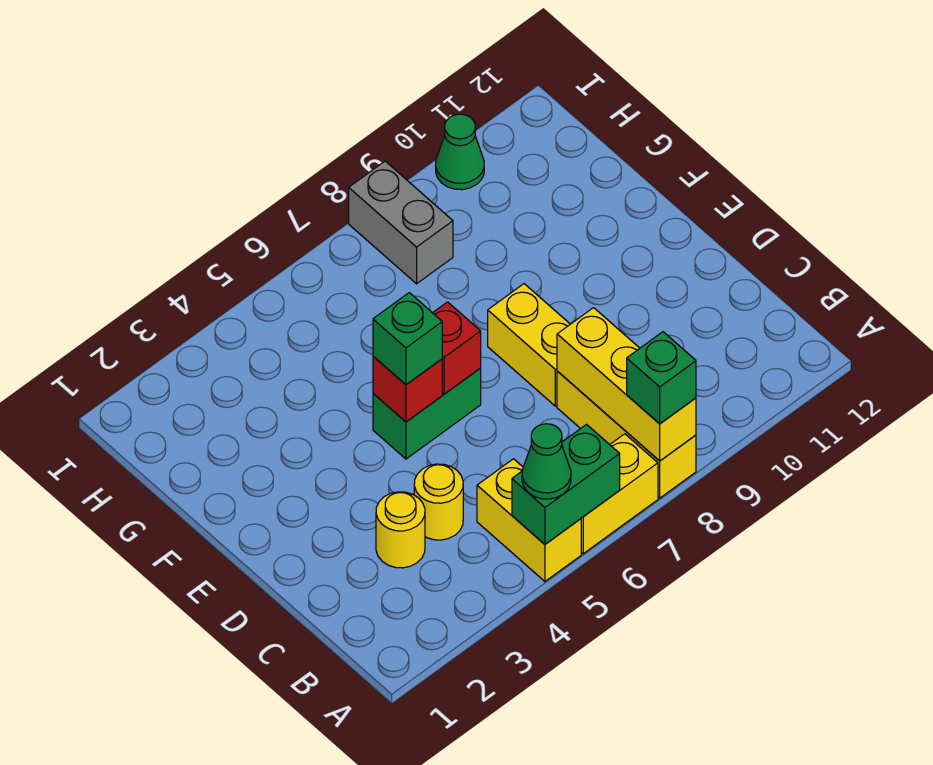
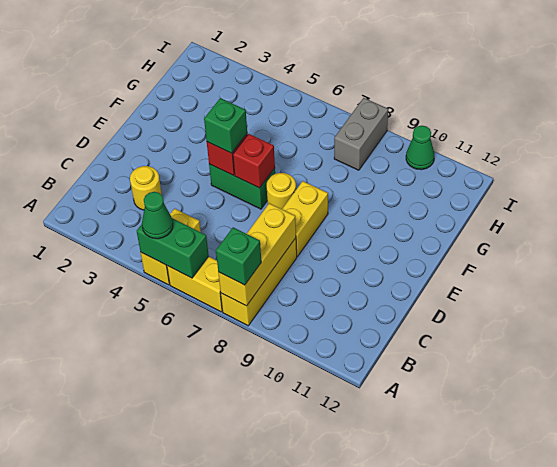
yellow round brick C4 level 1 -> yellow round brick E7 level 1

